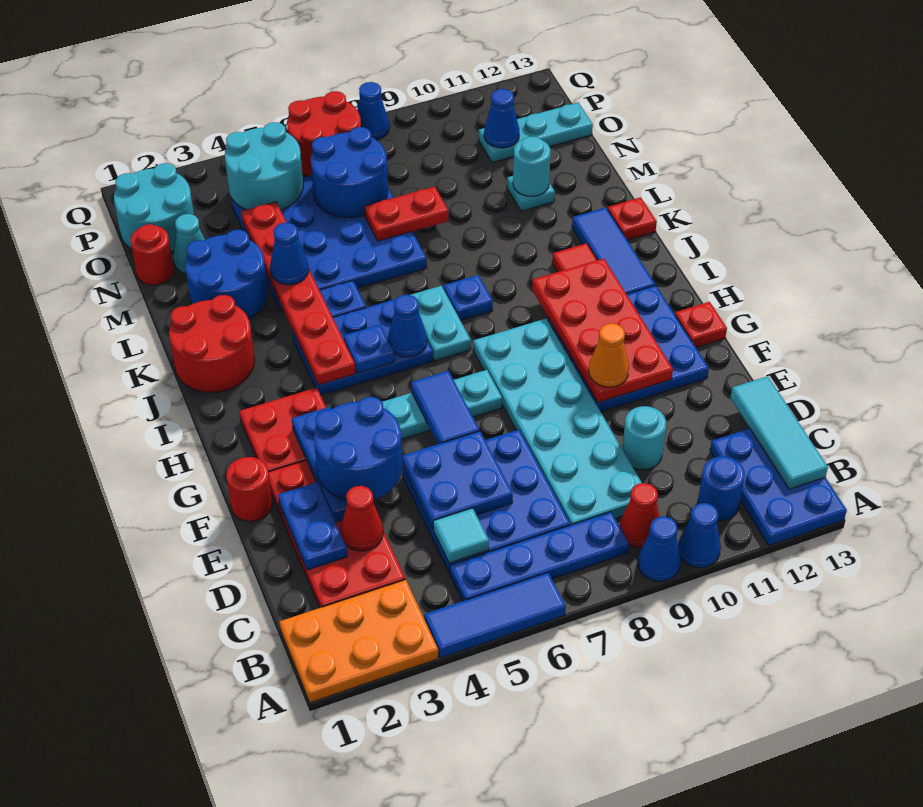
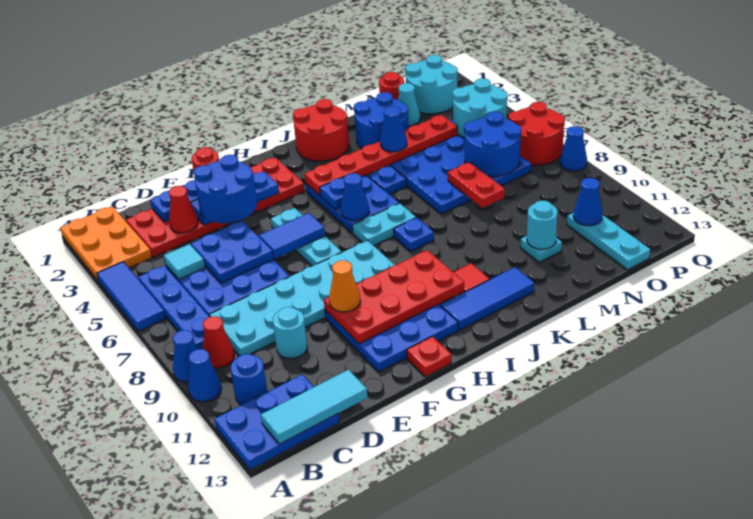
red plate K13 level 1 -> none

